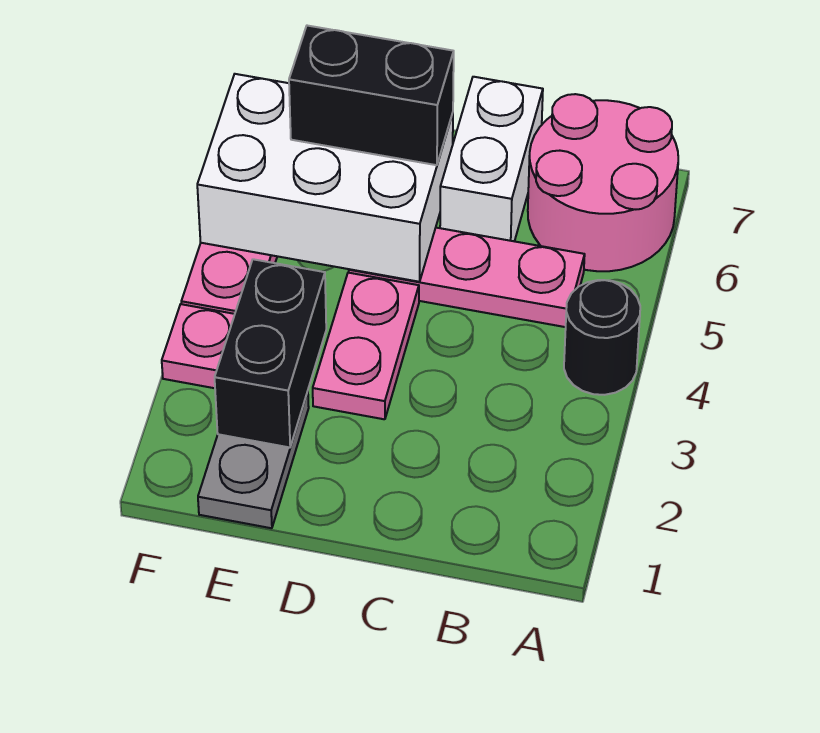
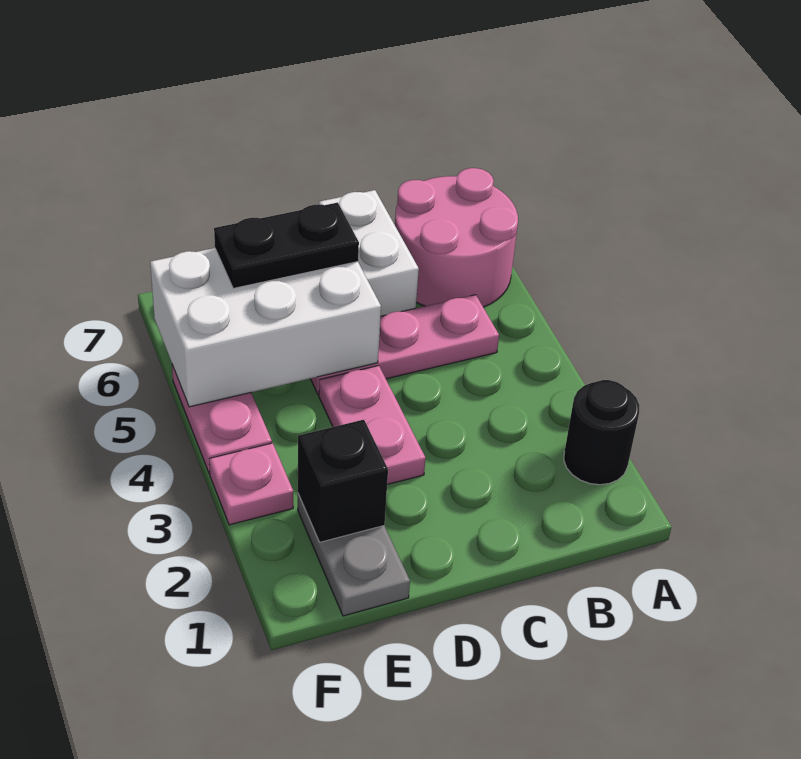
black round brick A4 level 1 -> black round brick A2 level 1
black brick D6:E6 level 3 -> black plate D6:E6 level 3
black brick E2:E3 level 2 -> black brick E2 level 2

